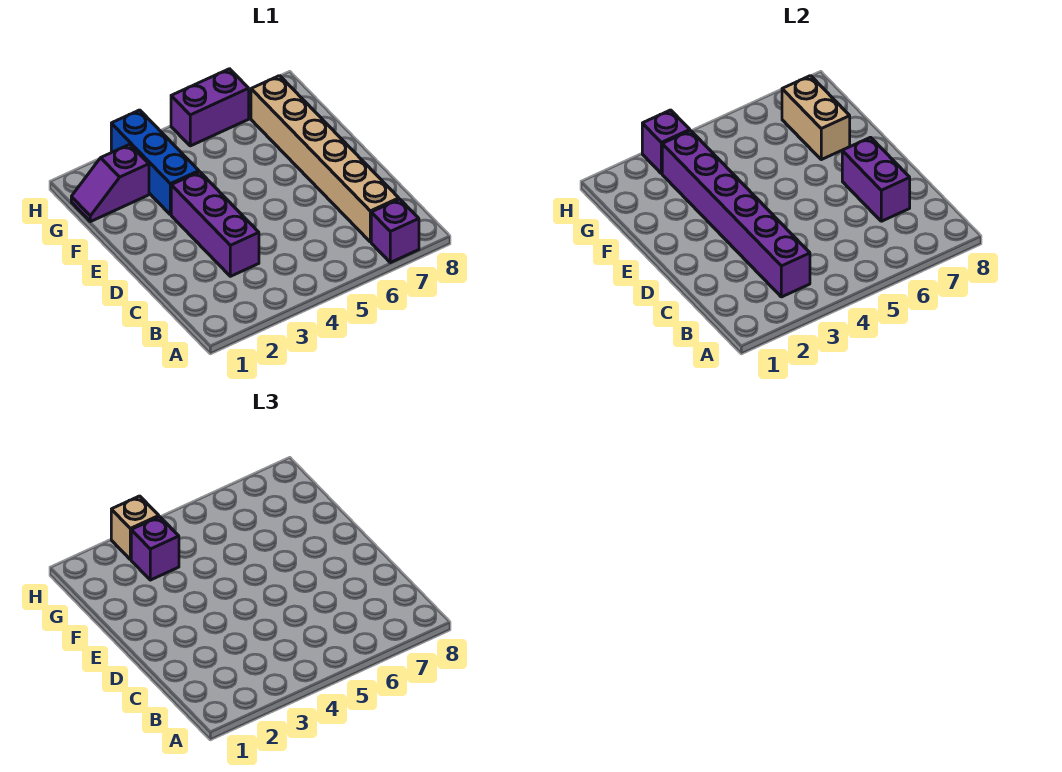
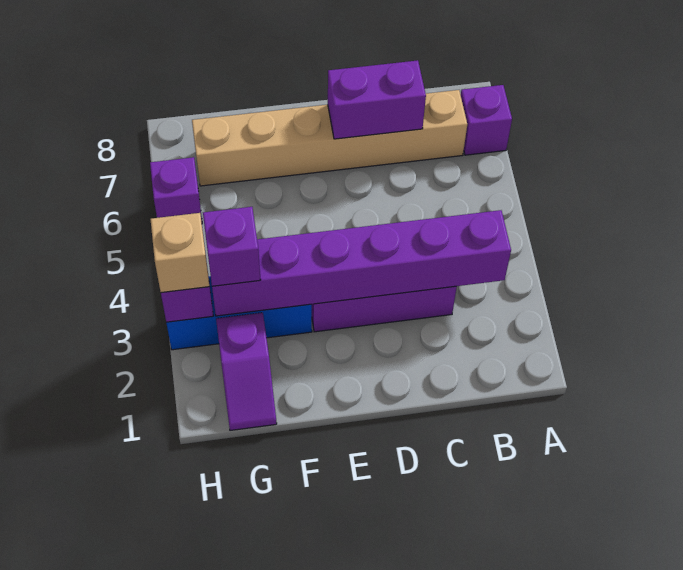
tan brick F7:G7 level 2 -> none
purple brick H5:H6 level 1 -> purple brick H6 level 1

